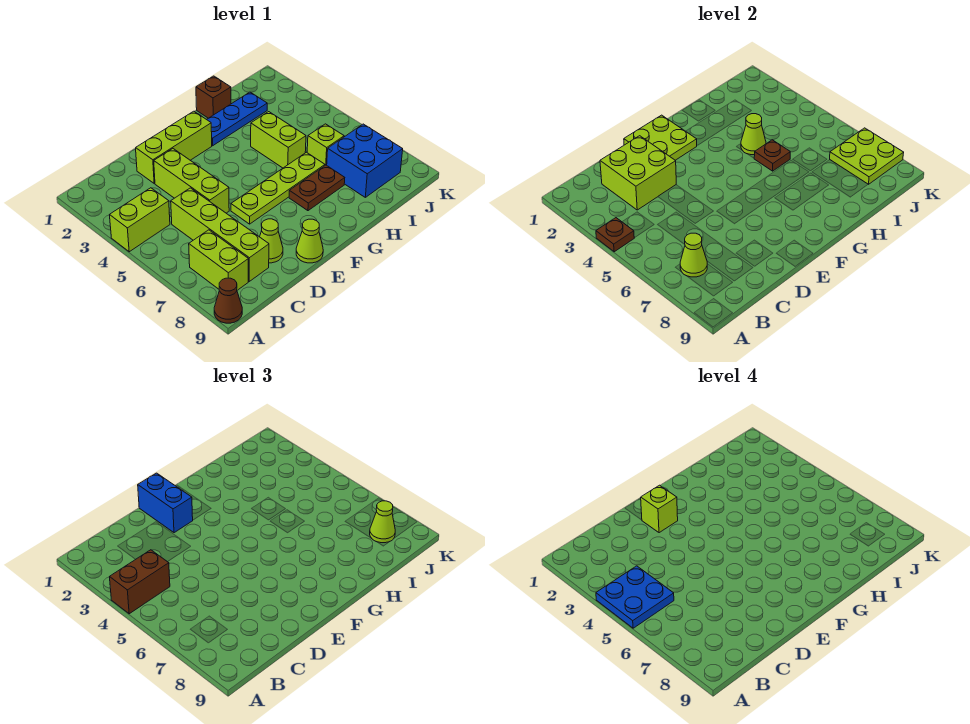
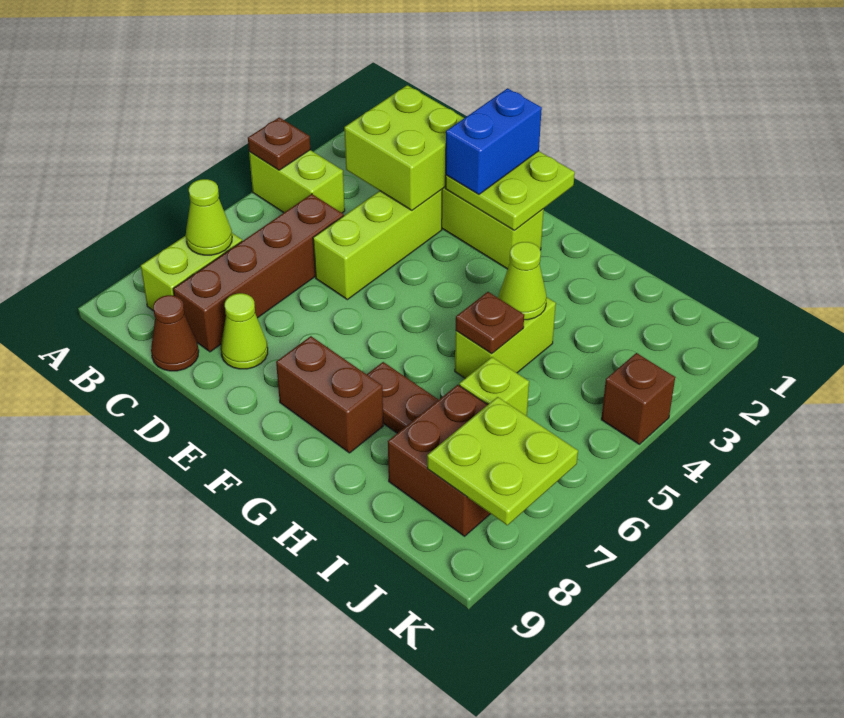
brown brick A4:B4 level 3 -> brown brick F8:G8 level 1
blue plate A4:B5 level 4 -> none
brown cone A9 level 1 -> brown cone C9 level 1
lime brick C5:C8 level 1 -> brown brick C5:C8 level 1
lime brick E2 level 4 -> none
lime plate E6:H6 level 1 -> none
lime cone E9 level 1 -> none
blue plate G2:I2 level 1 -> none
brown brick H1 level 1 -> brown brick K4 level 1
blue brick I7:J8 level 1 -> brown brick I7:J8 level 1
lime cone J8 level 3 -> none

